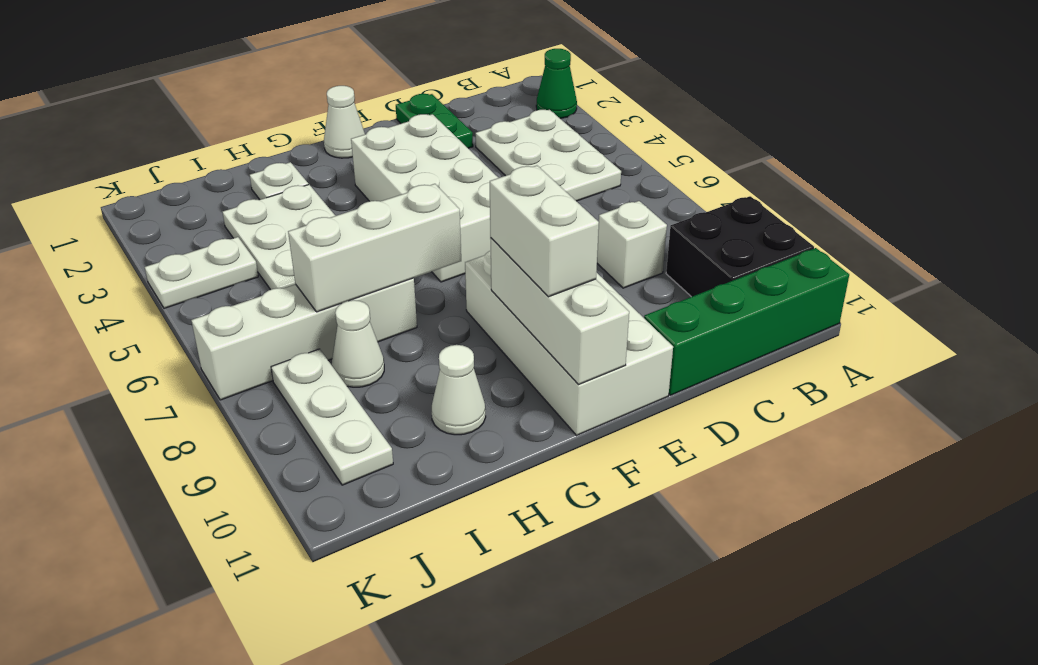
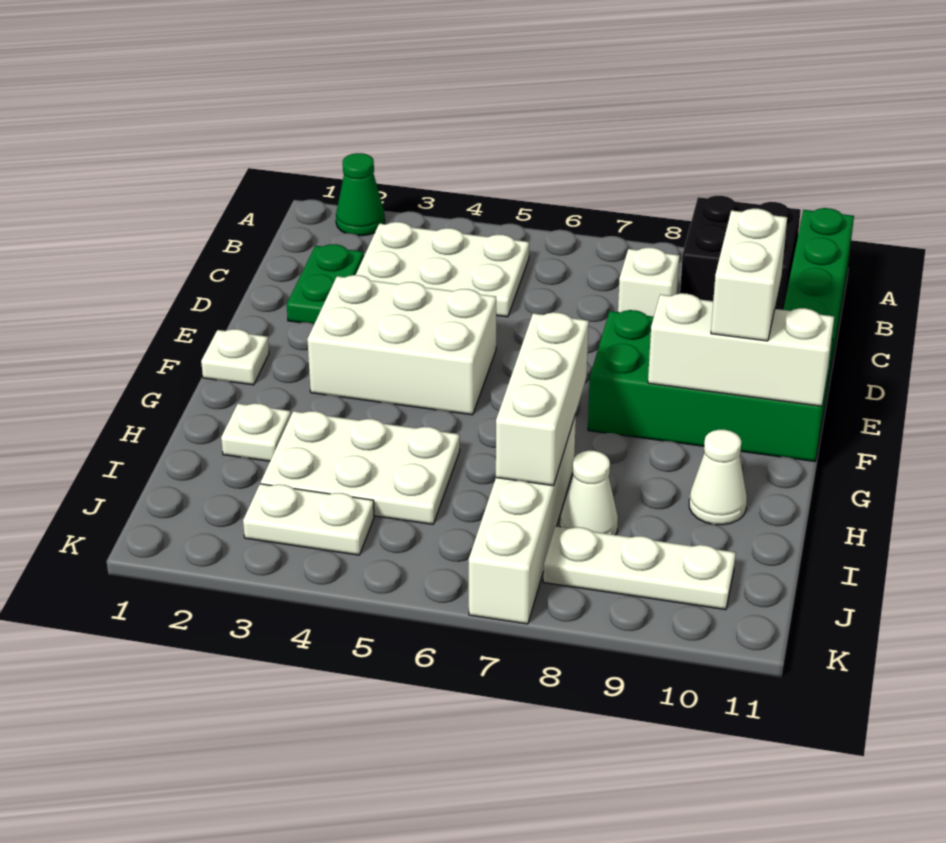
green plate D1:D2 level 1 -> green plate C2:D2 level 1
white brick E3:F6 level 1 -> white brick E3:F5 level 1
white brick E8:F11 level 1 -> green brick E8:F11 level 1
white cone F1 level 1 -> white plate F1 level 1
white brick F9:F10 level 3 -> white brick E10:F10 level 3
white plate J4:K4 level 1 -> white plate J3:J4 level 1

